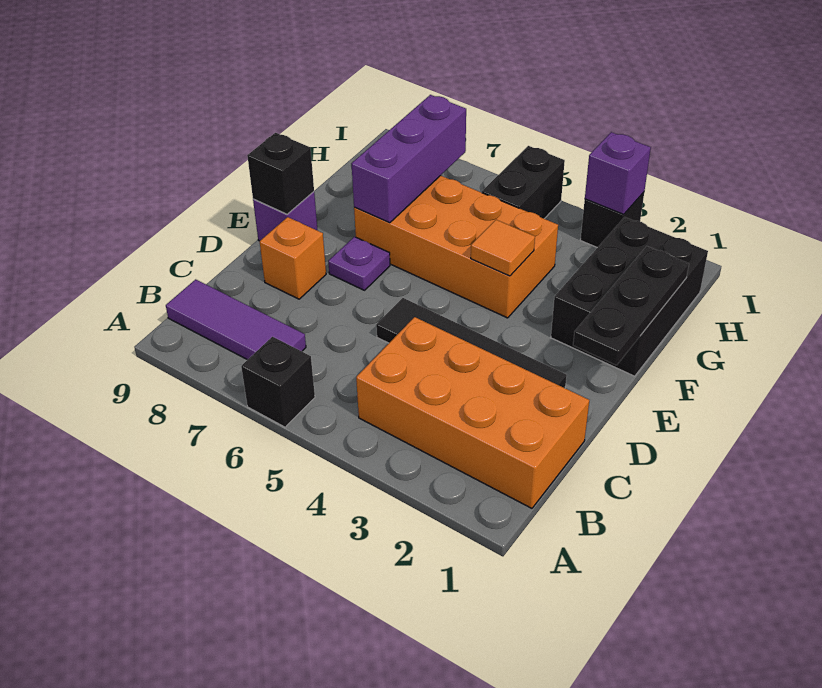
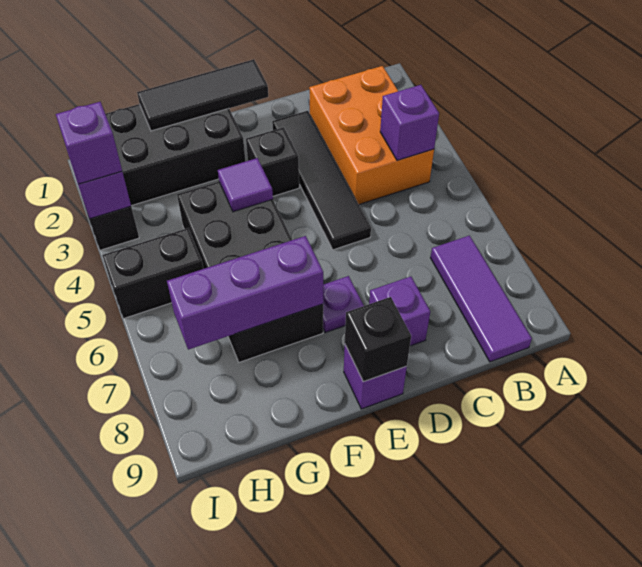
black brick A6 level 1 -> black brick E3 level 1
orange brick B1:C4 level 1 -> orange brick B2:C4 level 1
none -> purple brick B4 level 2
orange brick D8 level 1 -> purple brick D8 level 1
black plate E1:G1 level 2 -> black tile E1:G1 level 2
orange brick F4:G7 level 1 -> black brick F4:G7 level 1
orange tile F4 level 2 -> purple tile F4 level 2
none -> purple brick I3 level 3

